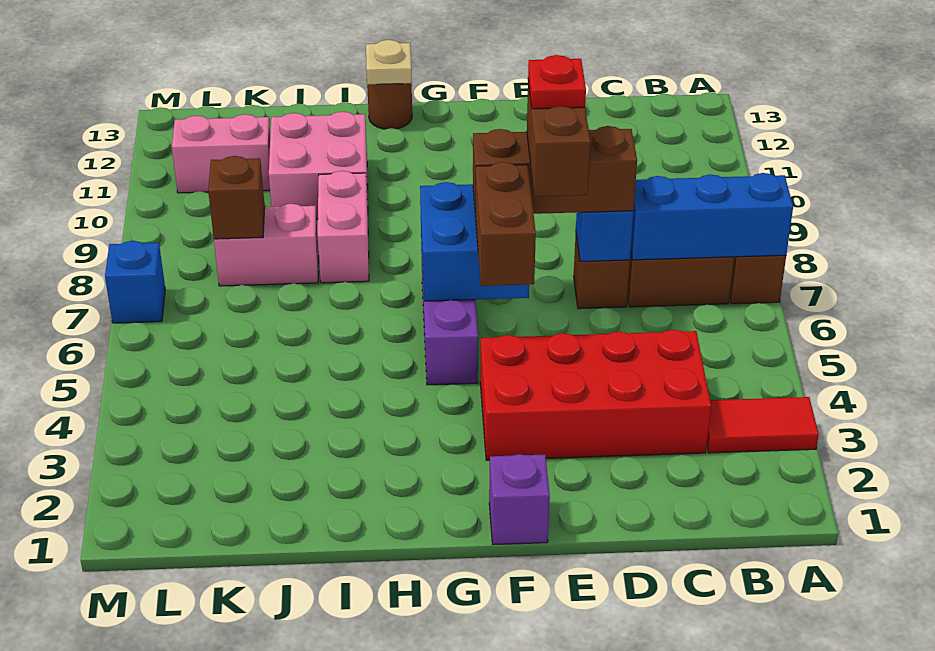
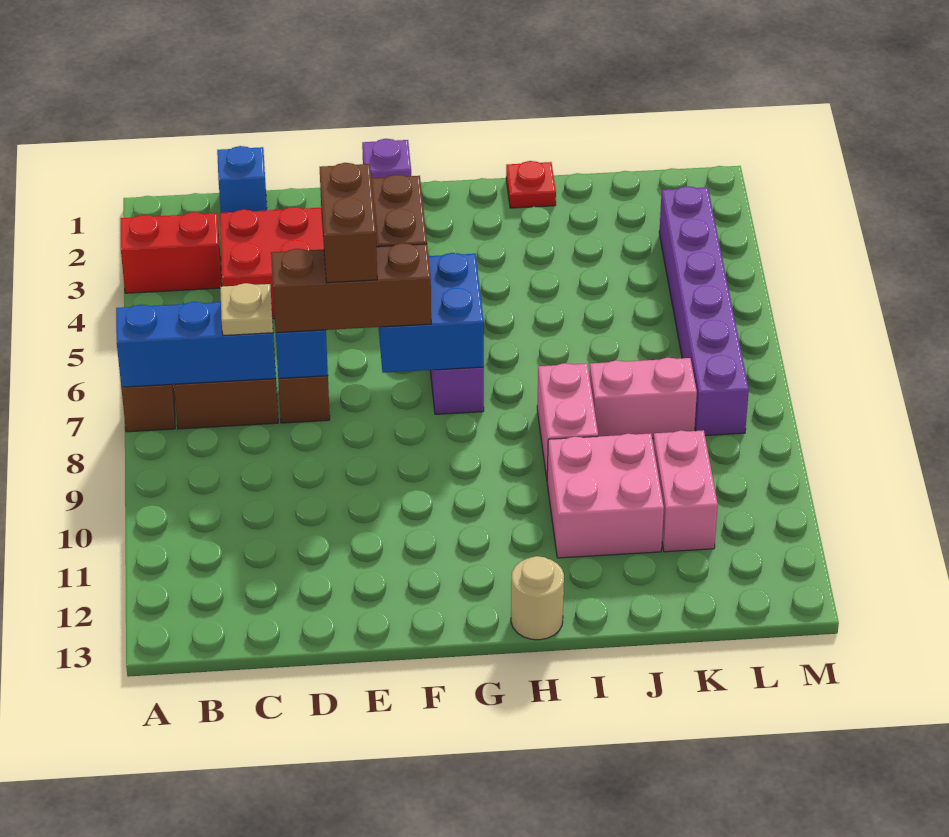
red tile A3:B3 level 1 -> red brick A3:B3 level 1
red plate E7 level 5 -> red plate I1 level 1
brown round brick H13 level 1 -> tan round brick H13 level 1
tan plate H13 level 2 -> tan plate C7 level 3
brown brick K8 level 2 -> none
pink brick K11:L11 level 1 -> pink brick K10:K11 level 1
none -> purple brick L3:L8 level 1
blue brick M7 level 1 -> blue brick C1 level 1

